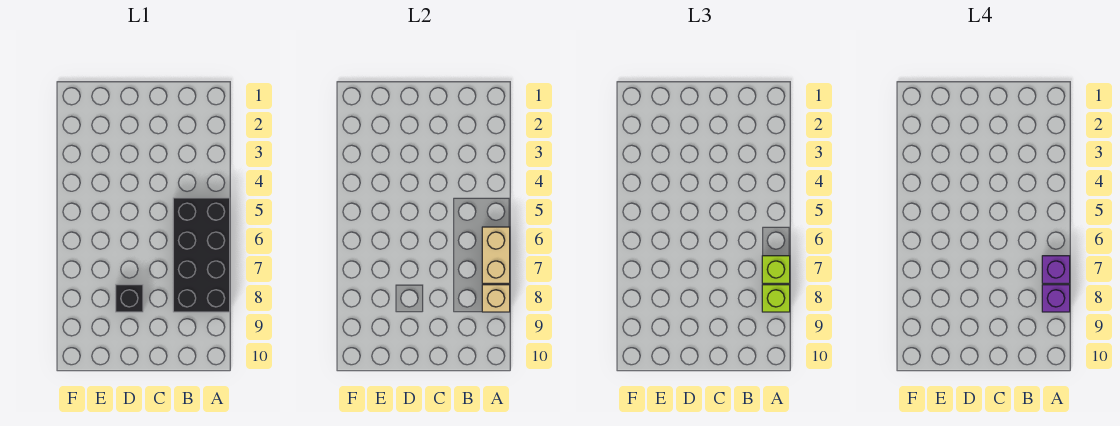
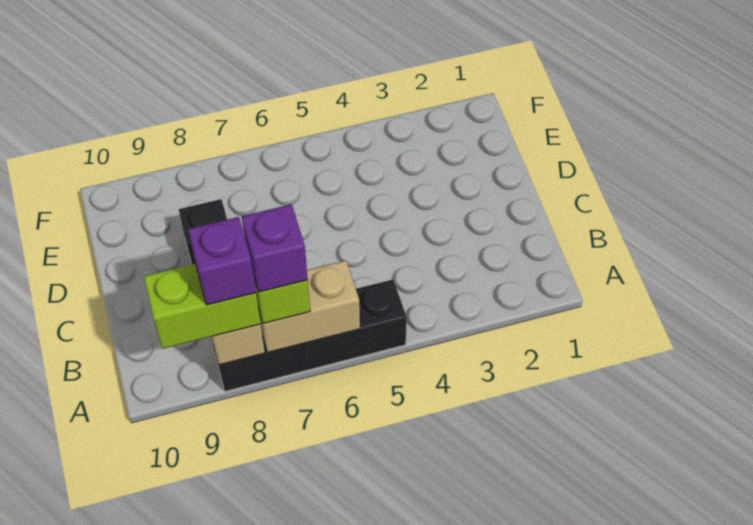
black brick A5:B8 level 1 -> black brick A5:A8 level 1
lime brick A8 level 3 -> lime brick A8:A9 level 3

